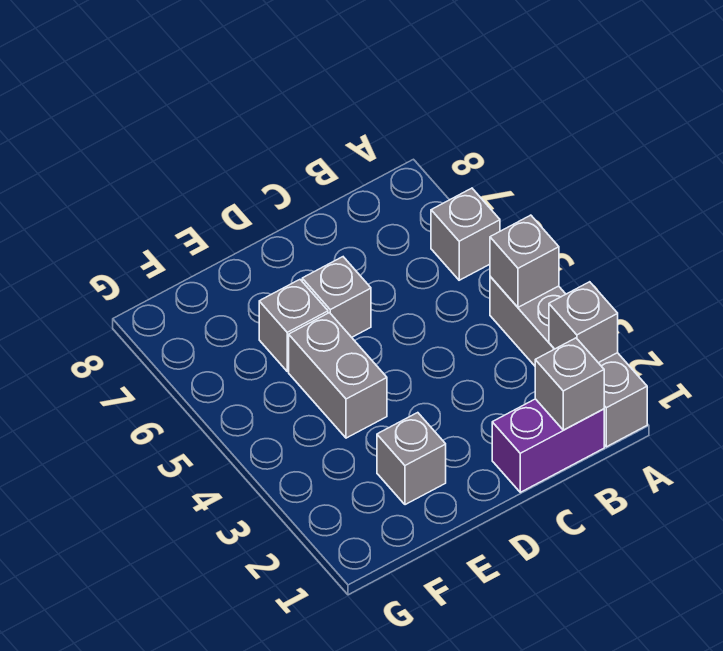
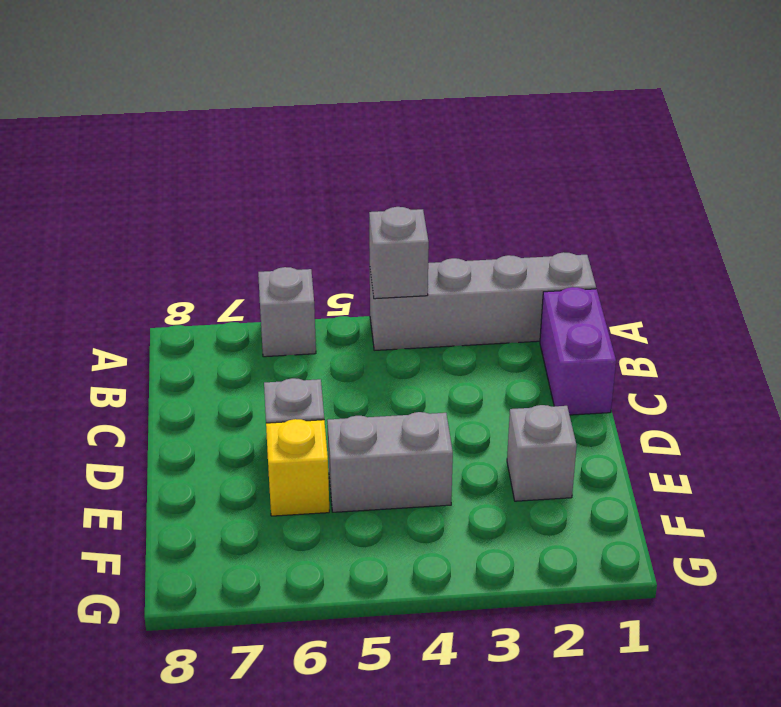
grey brick A2 level 2 -> none
grey brick B1 level 2 -> none
grey brick E6 level 1 -> yellow brick E6 level 1

